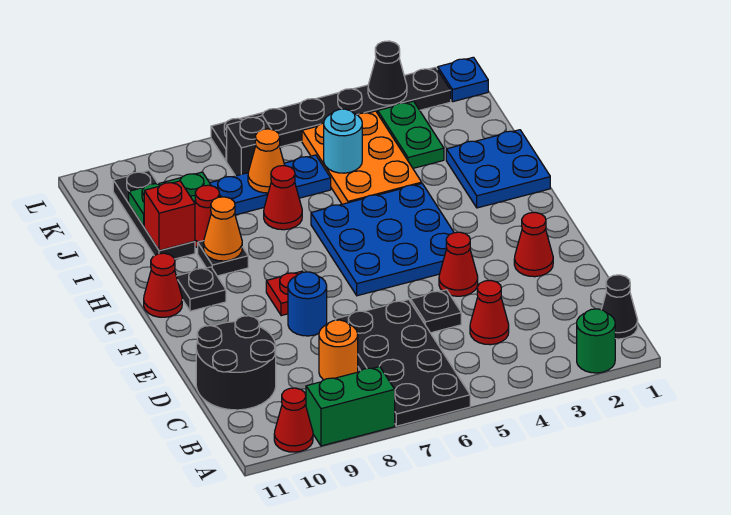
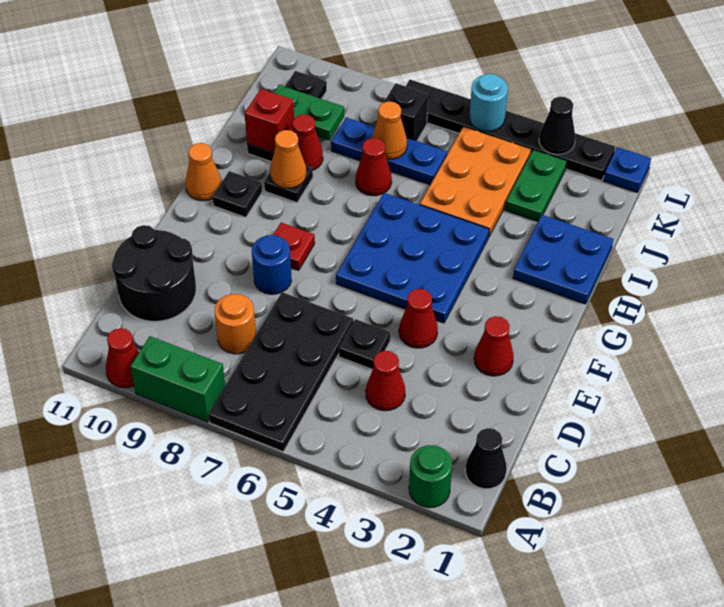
red cone G11 level 1 -> orange cone G11 level 1
cyan round brick J5 level 2 -> cyan round brick L5 level 2

